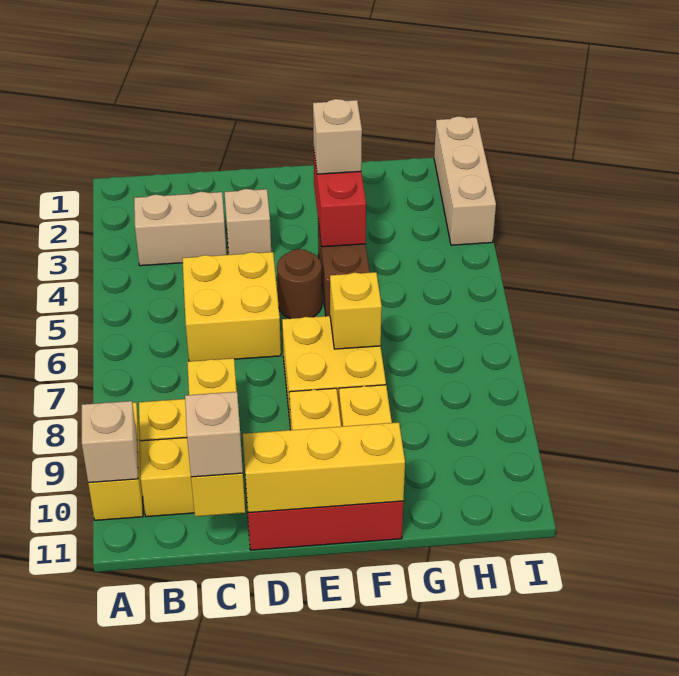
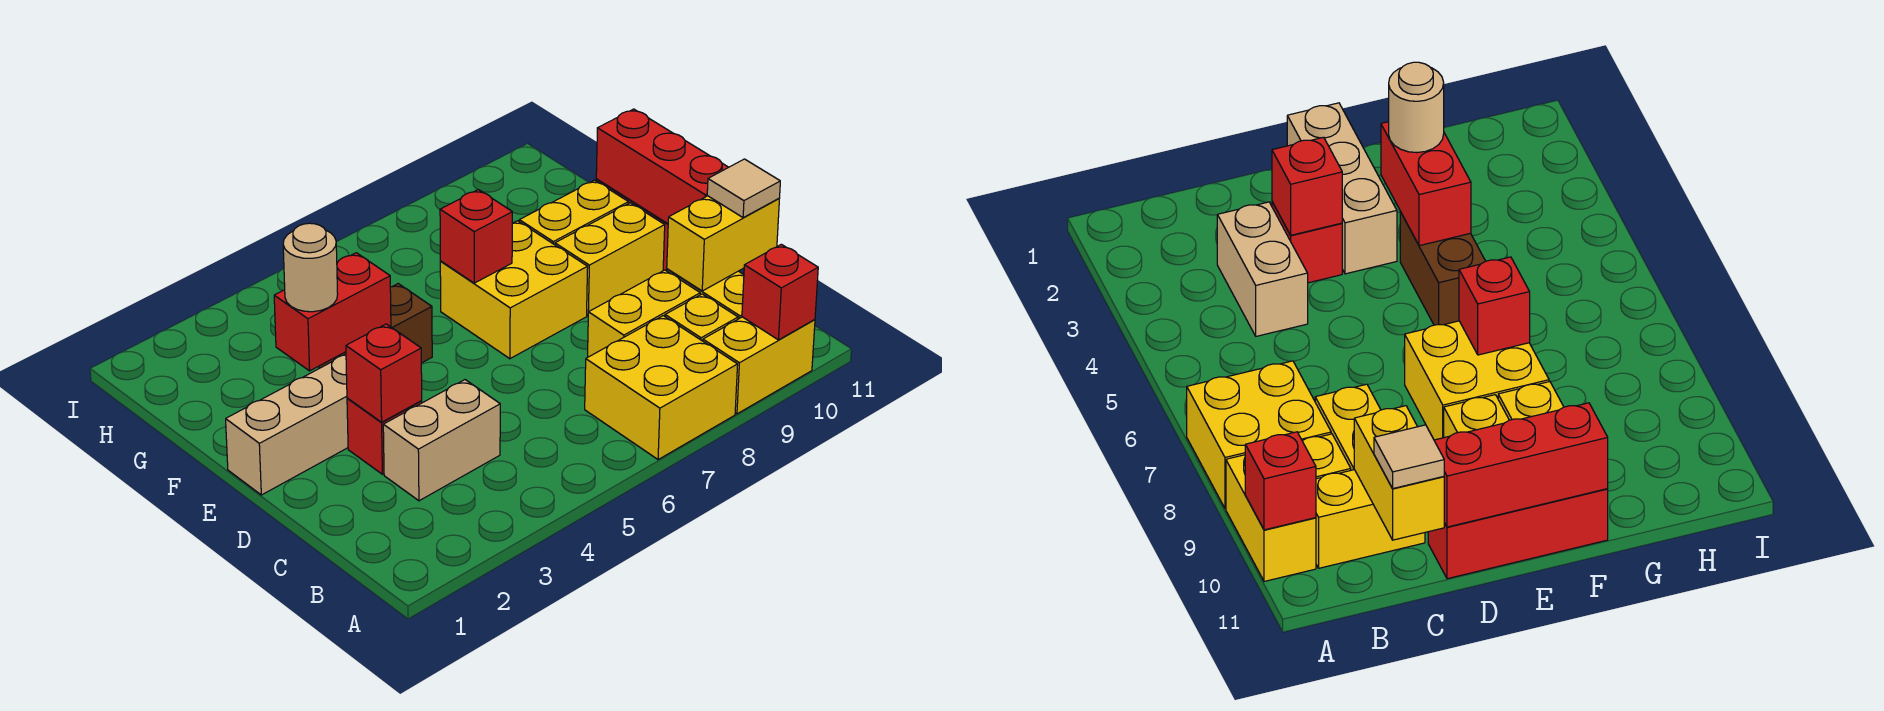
tan brick A10 level 2 -> red brick A10 level 2
tan brick B3:C3 level 1 -> tan brick C3:C4 level 1
yellow brick C5:D6 level 1 -> yellow brick A7:B8 level 1
tan brick C11 level 3 -> tan tile C11 level 3
tan brick D3 level 1 -> red brick D3 level 1
none -> red brick D3 level 2
yellow brick D11:F11 level 2 -> red brick D11:F11 level 2
brown round brick E5 level 1 -> none
tan brick F3 level 3 -> tan round brick F3 level 3
yellow brick F7 level 2 -> red brick F7 level 2
tan brick I1:I3 level 1 -> tan brick E1:E3 level 1

